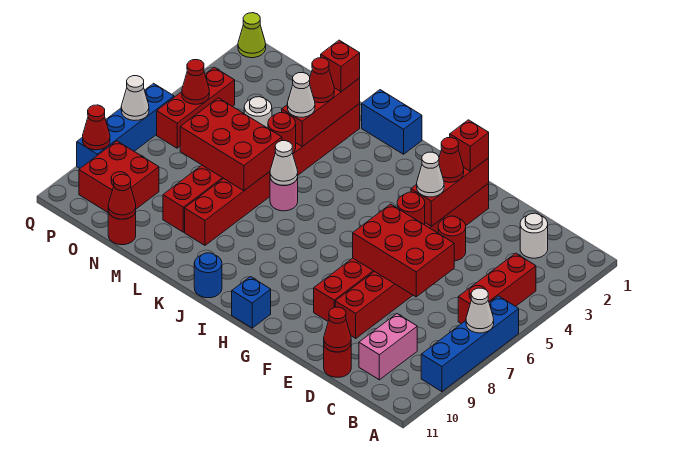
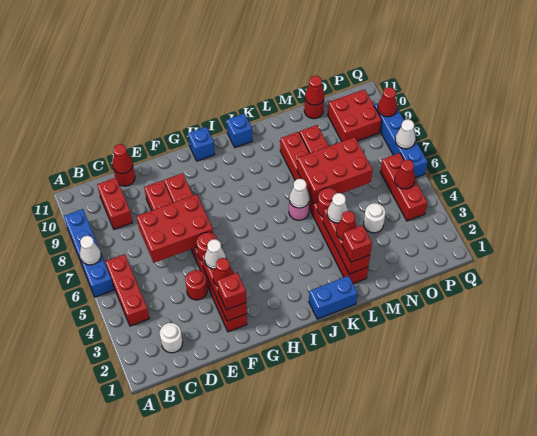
pink brick C9:C10 level 1 -> red brick C9:C10 level 1
blue round brick J11 level 1 -> blue brick J11 level 1
lime cone Q1 level 1 -> none

